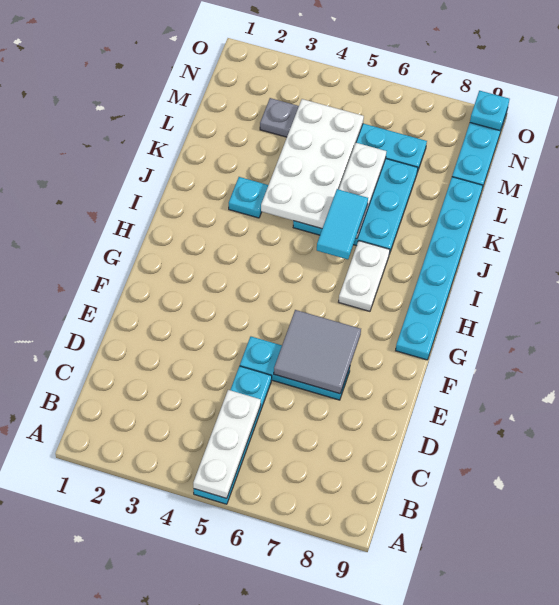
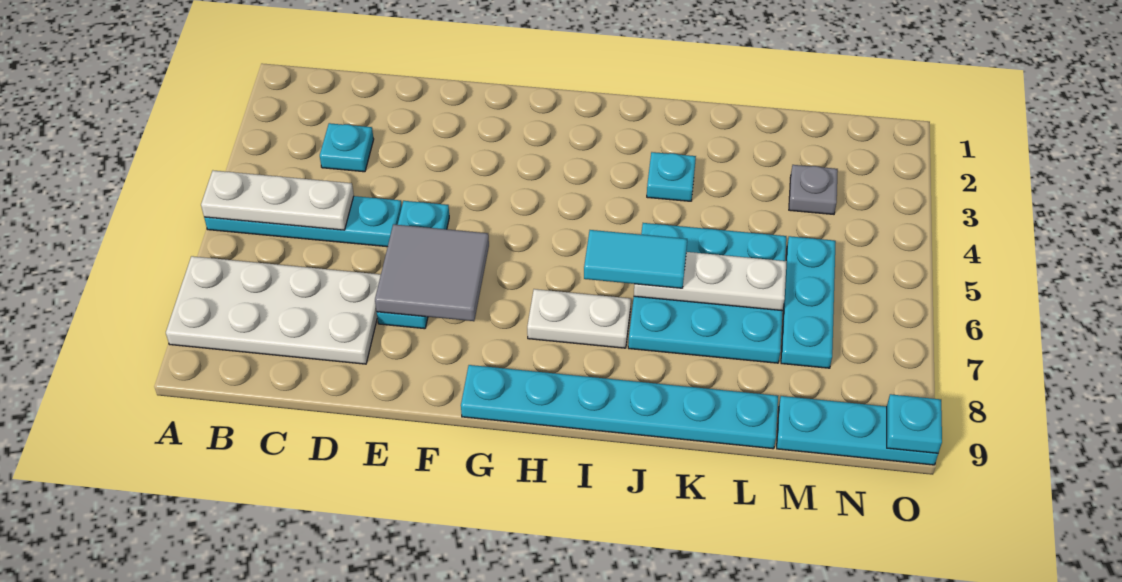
none -> cyan plate C3 level 1
white plate J4:M5 level 2 -> white plate A7:D8 level 1

